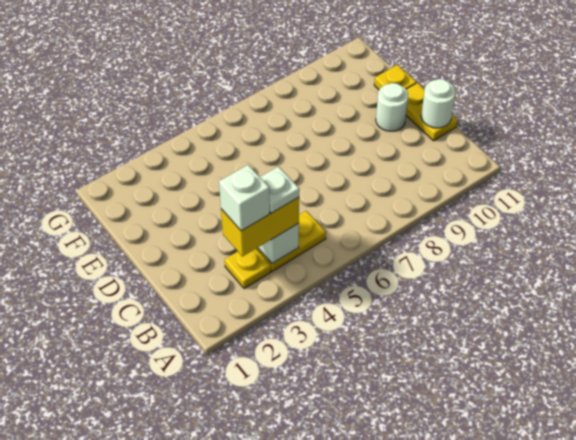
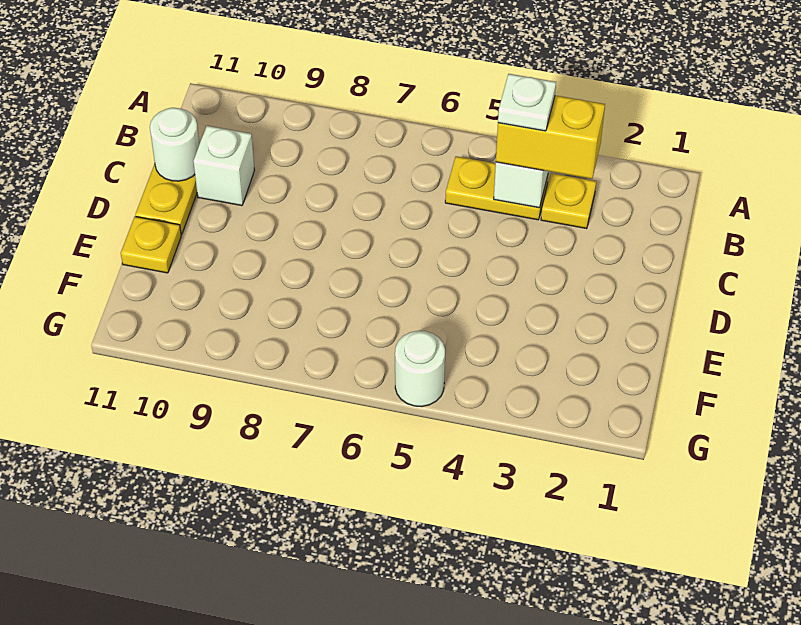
white brick B3 level 4 -> white brick C10 level 1
white round brick D10 level 1 -> white round brick G5 level 1

